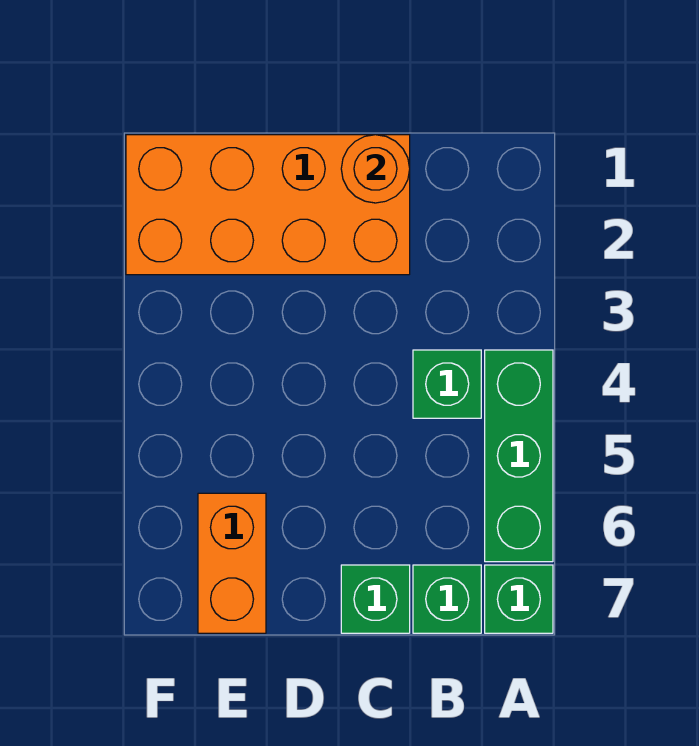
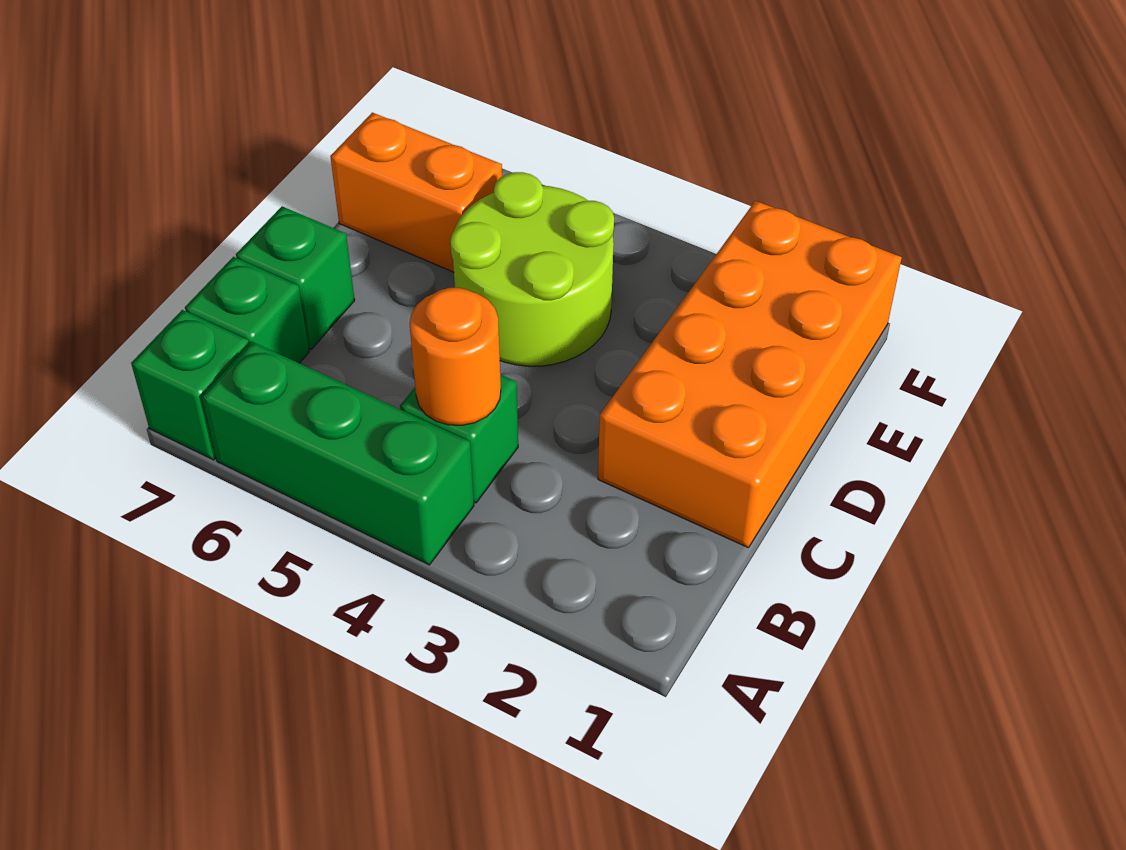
orange round brick C1 level 2 -> orange round brick B4 level 2
none -> lime round brick D4:E5 level 1

